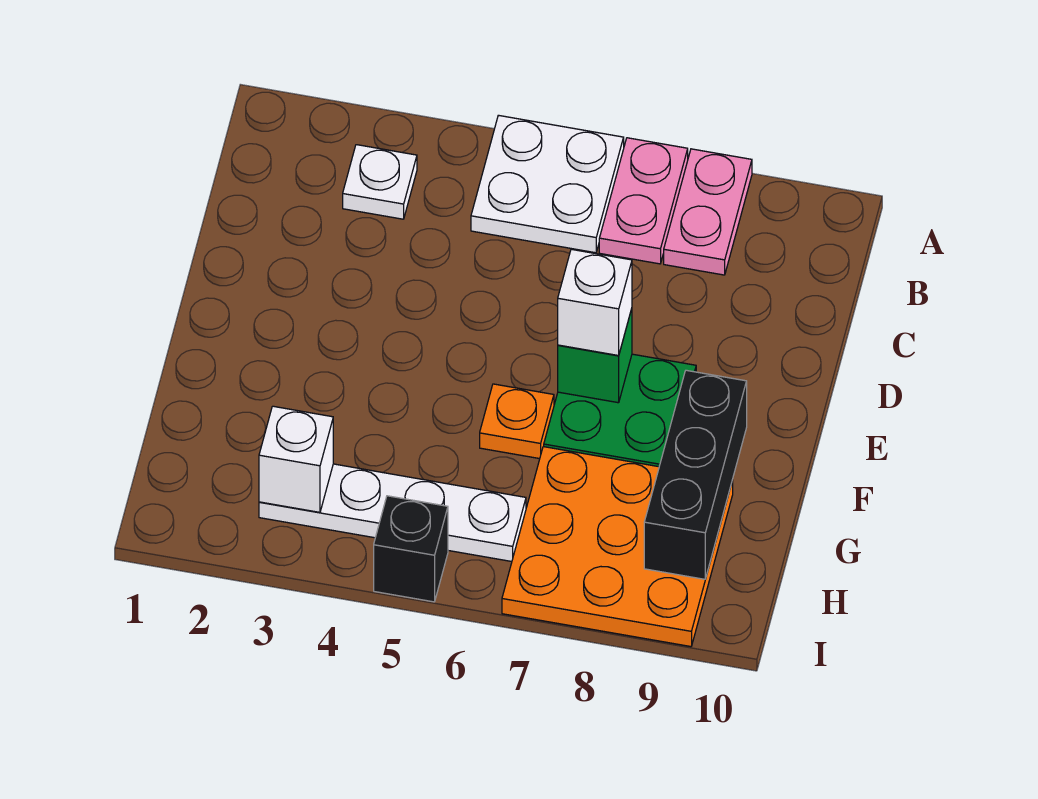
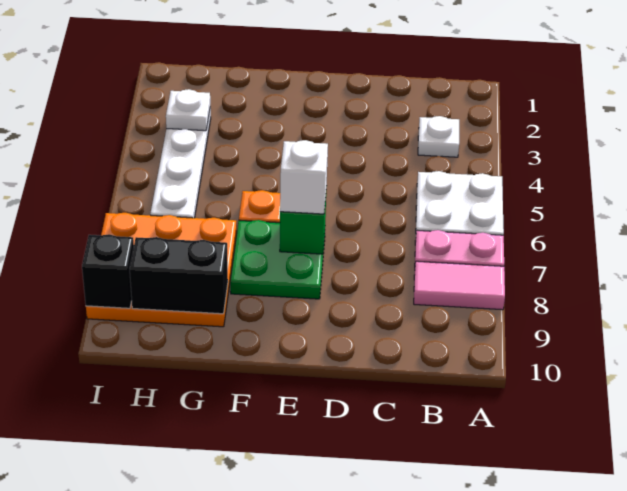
pink plate A8:B8 level 1 -> pink tile A8:B8 level 1
black brick F9:H9 level 2 -> black brick G9:H9 level 2
white brick H3 level 2 -> white plate H3 level 2
black brick I5 level 1 -> black brick I9 level 2

